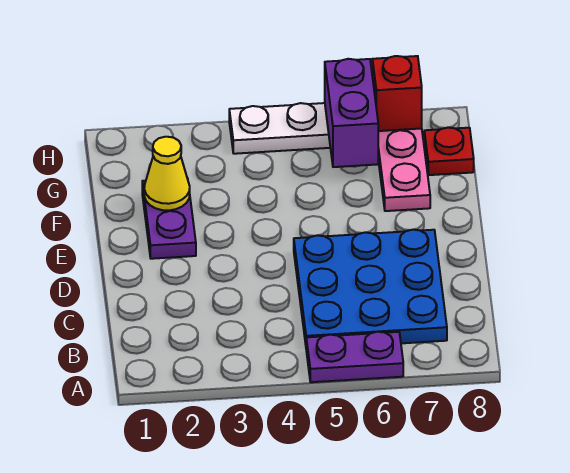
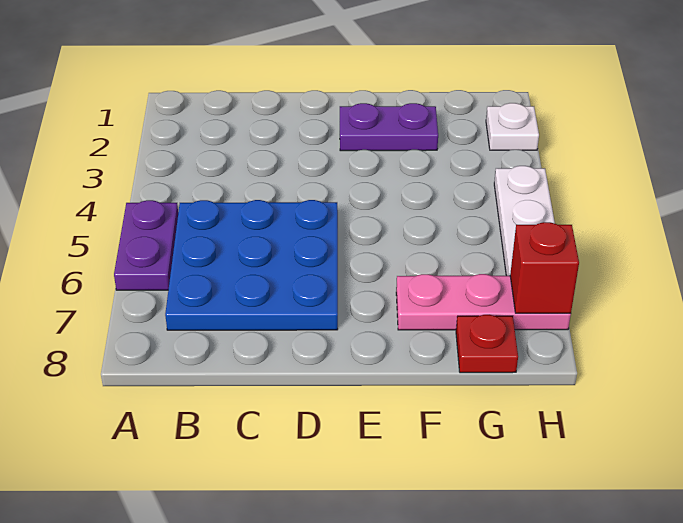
yellow cone F2 level 2 -> none
purple brick G6:H6 level 2 -> none
none -> white plate H2 level 1

